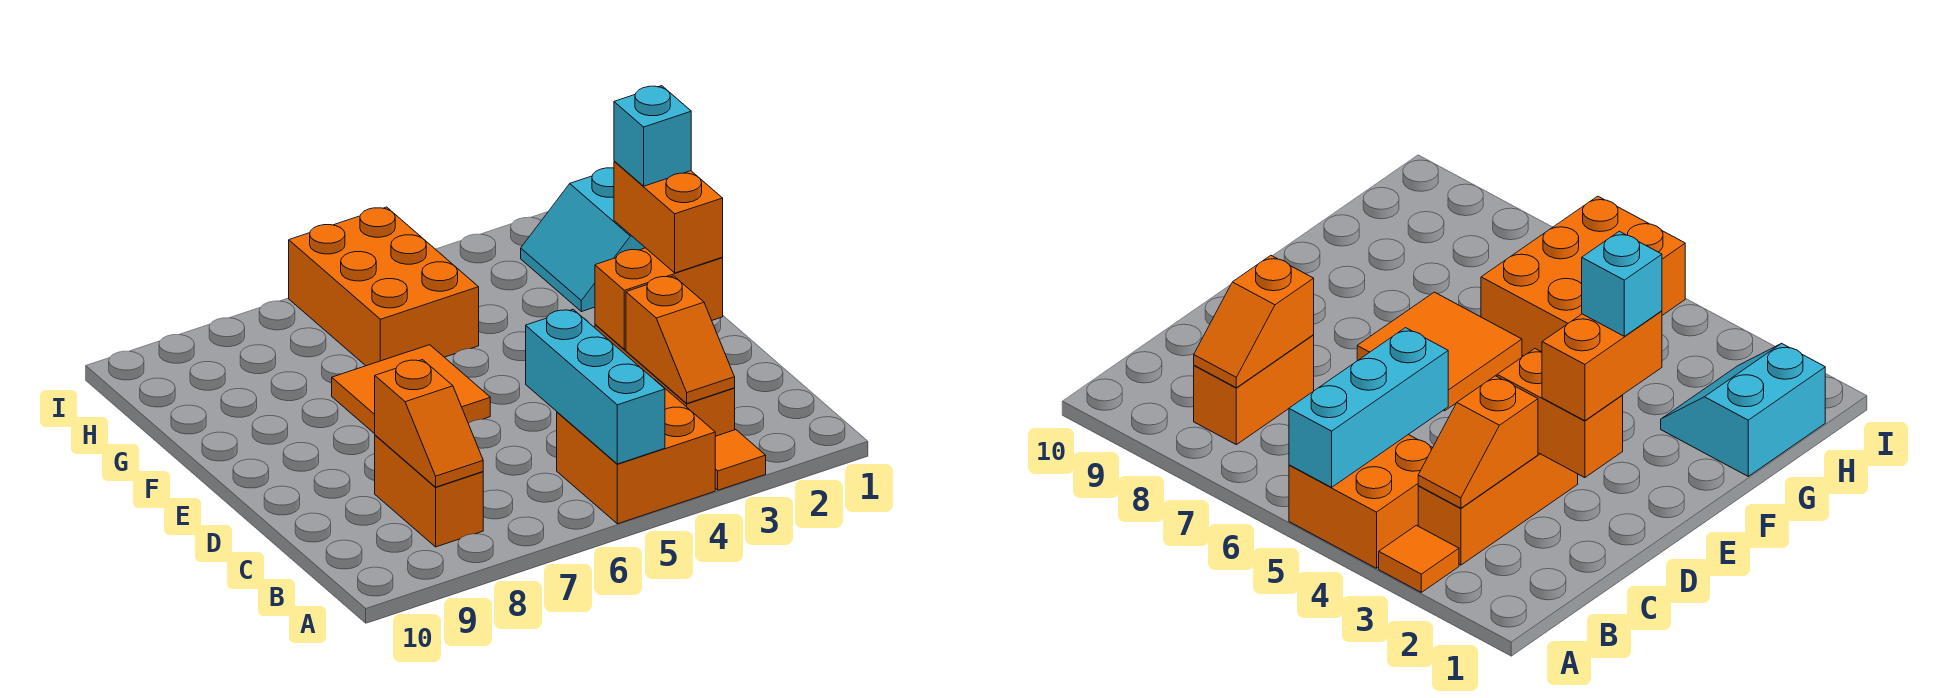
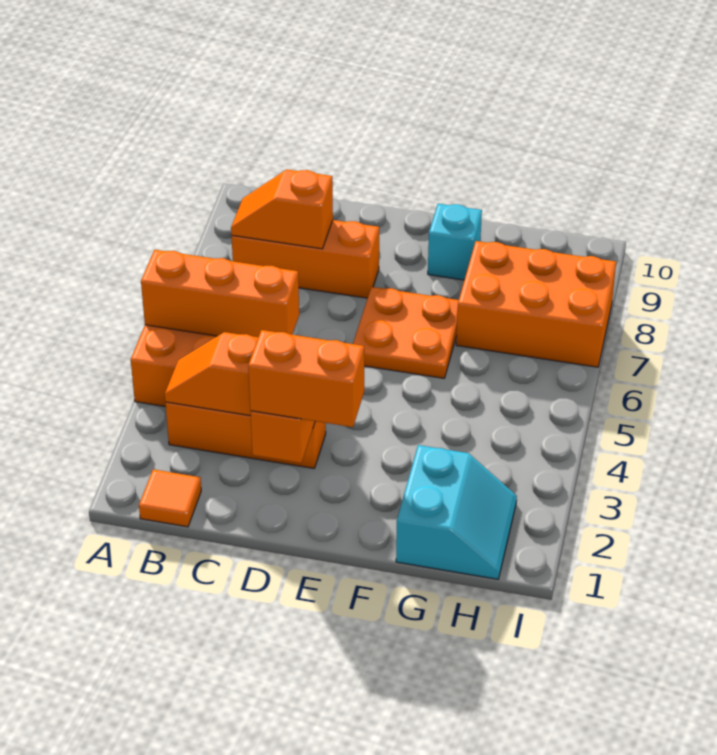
orange tile A3 level 1 -> orange tile B1 level 1
cyan brick A5:C5 level 2 -> orange brick A5:C5 level 2
orange brick B8:C8 level 1 -> orange brick B8:D8 level 1
cyan brick E2 level 4 -> cyan brick F9 level 1
orange tile E6:F7 level 1 -> orange plate E6:F7 level 1
cyan slope G1:H2 level 1 top 1 -> cyan slope G1:H2 level 1 top G
orange brick G5:I6 level 1 -> orange brick G7:I8 level 1

